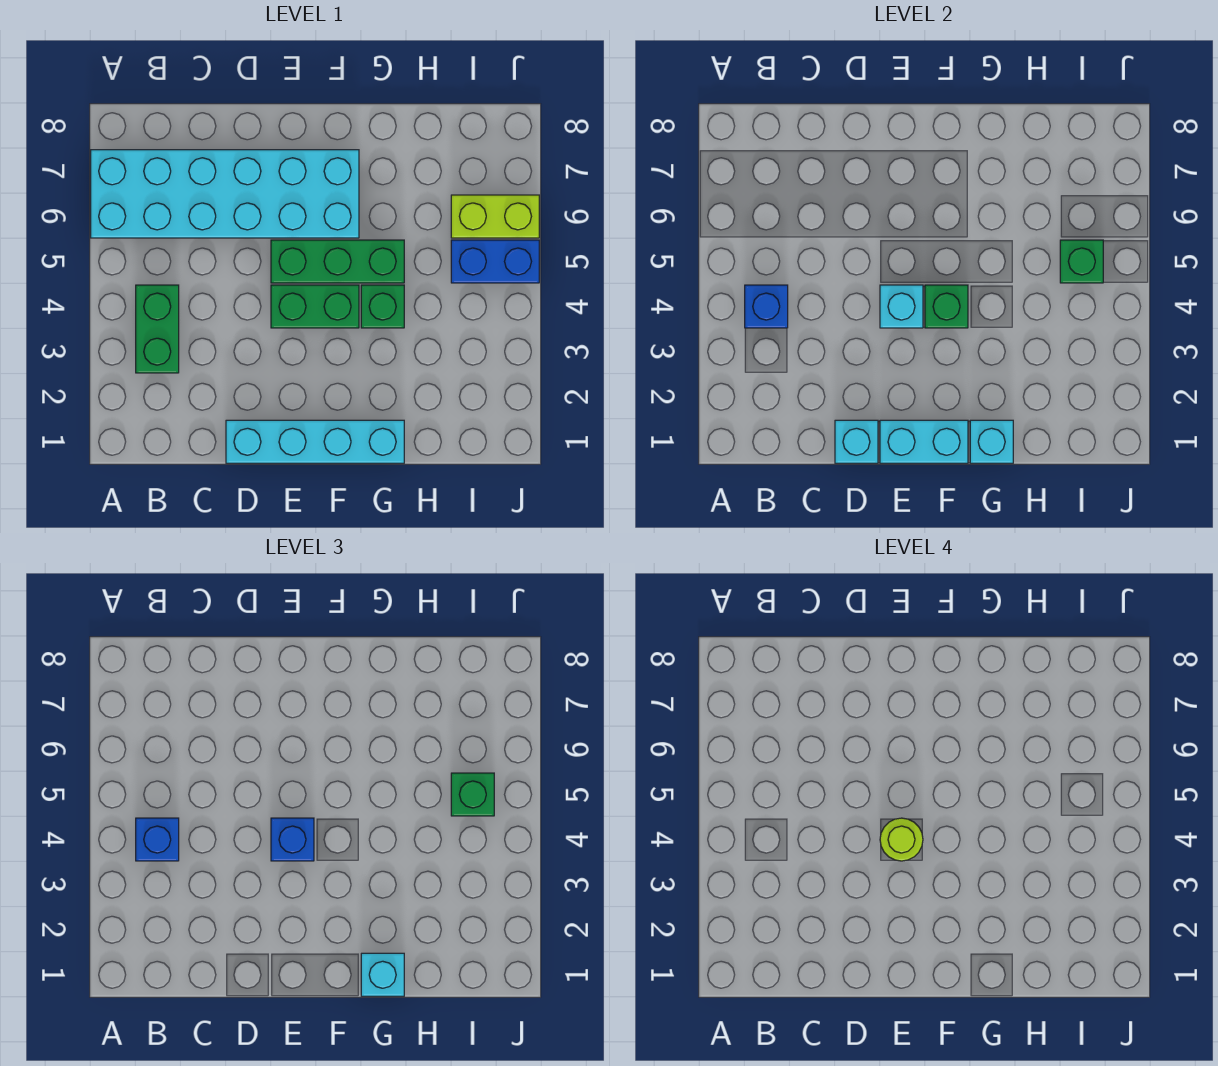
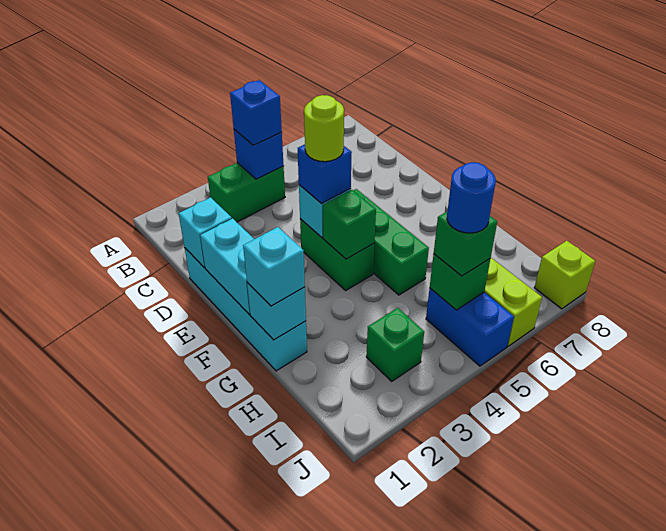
cyan brick A6:F7 level 1 -> none
green brick G4 level 1 -> green brick I3 level 1
none -> blue round brick I5 level 4
none -> lime brick J8 level 1

